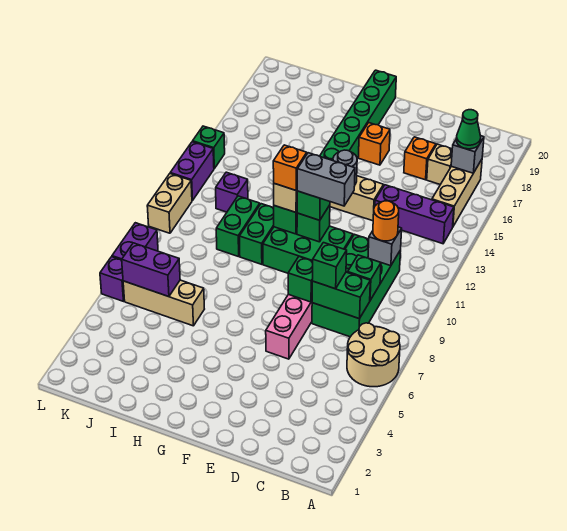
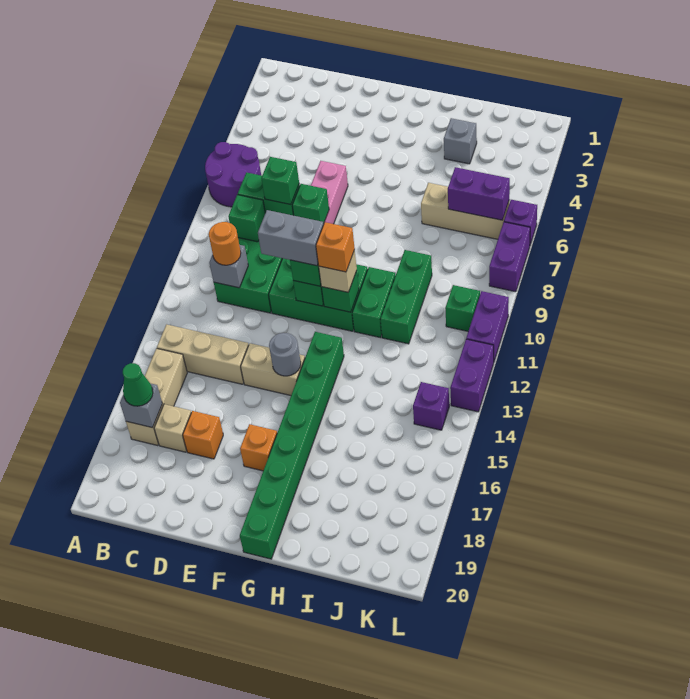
tan round brick A6:B7 level 1 -> purple round brick A6:B7 level 1
purple brick B14:D14 level 1 -> tan brick B14:D14 level 1
none -> grey brick I3 level 1
green brick I10:I11 level 1 -> green brick I9:I11 level 1
purple brick J12 level 1 -> purple brick K14 level 1
tan brick L10:L11 level 1 -> purple brick L10:L11 level 1
green brick L14 level 1 -> green brick K10 level 1

